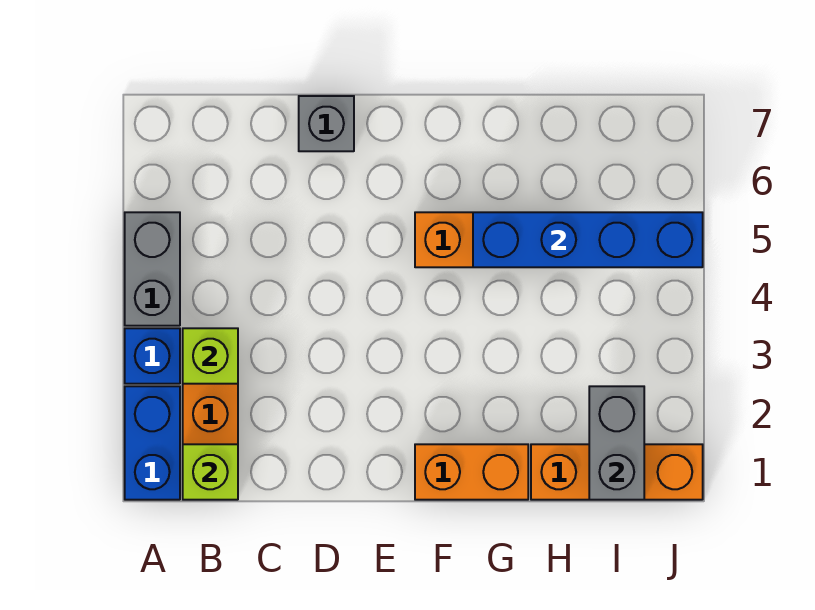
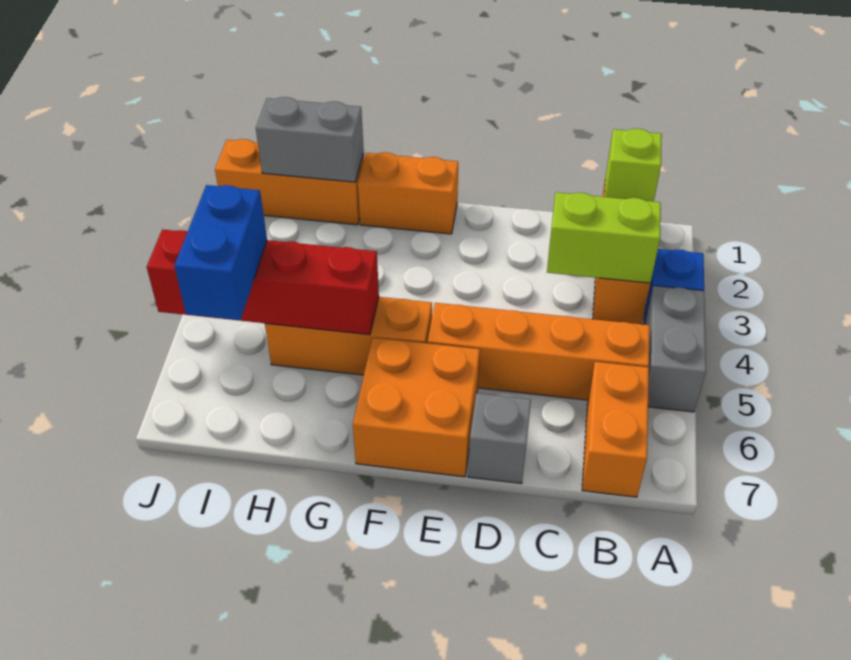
blue brick A1:A2 level 1 -> blue brick I5:I6 level 3
lime brick B3 level 2 -> lime brick B3:C3 level 2
none -> orange brick B5:E5 level 1
none -> orange brick B6:B7 level 1
none -> orange brick E6:F7 level 1
blue brick G5:J5 level 2 -> red brick G5:J5 level 2
grey brick I1:I2 level 2 -> grey brick H1:I1 level 2

